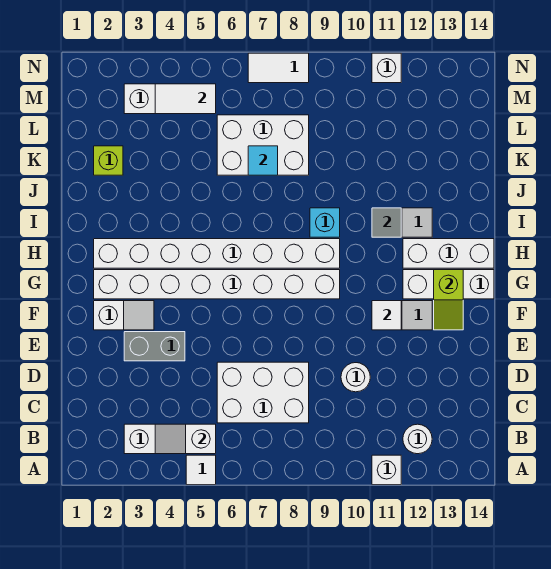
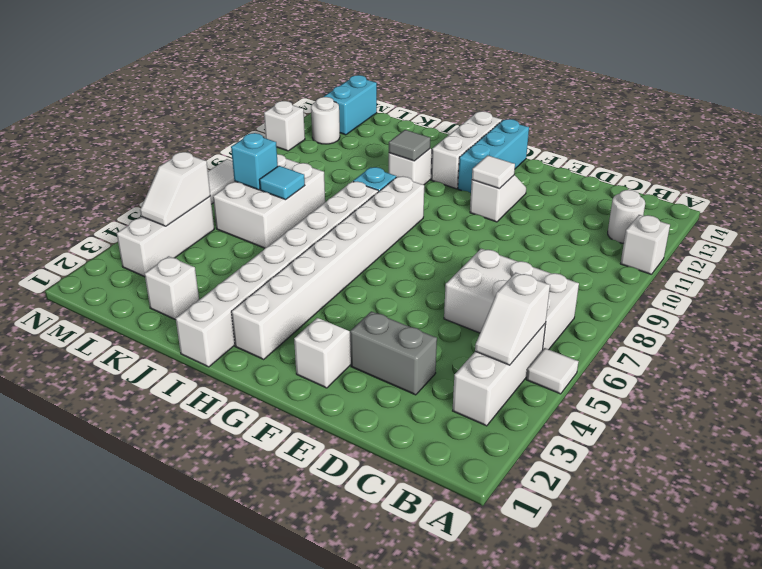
white brick C6:D8 level 1 -> white brick B6:D7 level 1
white round brick D10 level 1 -> white round brick M12 level 1
grey brick E3:E4 level 1 -> grey brick D3:E3 level 1
lime slope F13:G13 level 2 top G -> none
white brick G2:G9 level 1 -> white brick I1:I8 level 1
white brick G12:G14 level 1 -> cyan brick G12:G14 level 1
lime brick K2 level 1 -> white brick K2 level 1
none -> cyan brick L7 level 2
white tile M4:M5 level 2 -> white slope M4:M5 level 2 top 5
none -> cyan brick M13:M14 level 1

